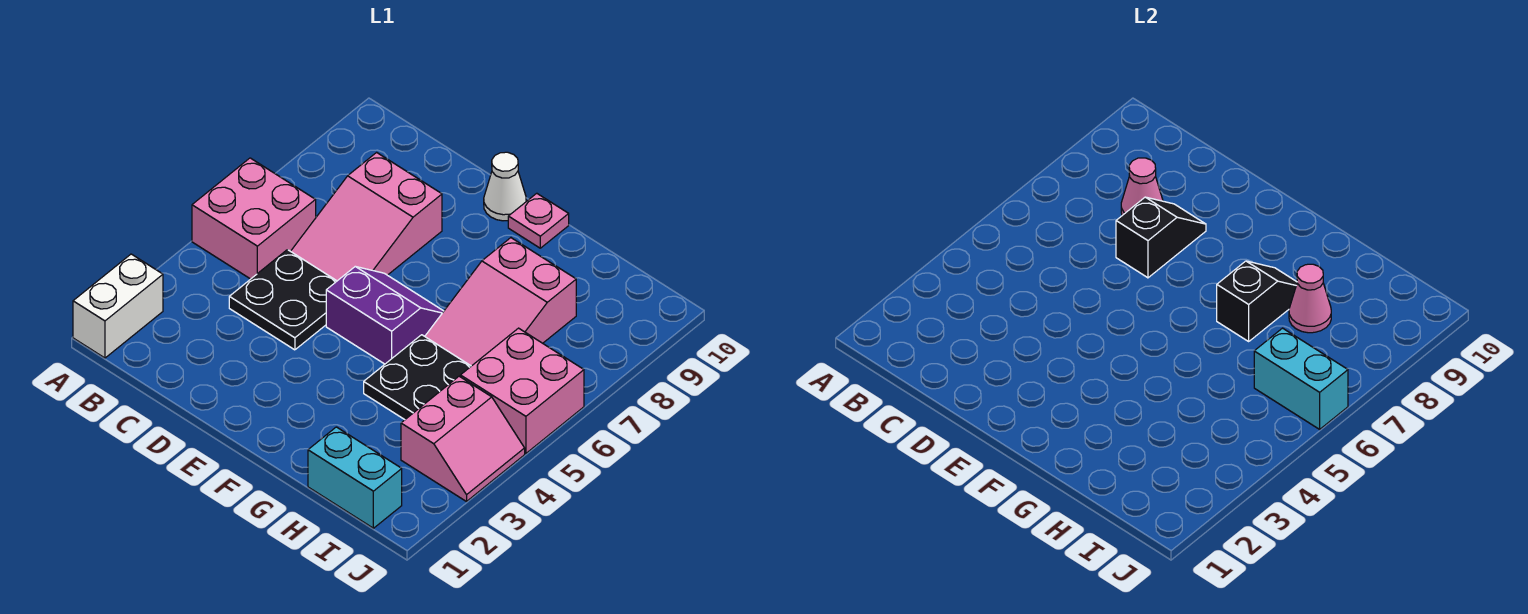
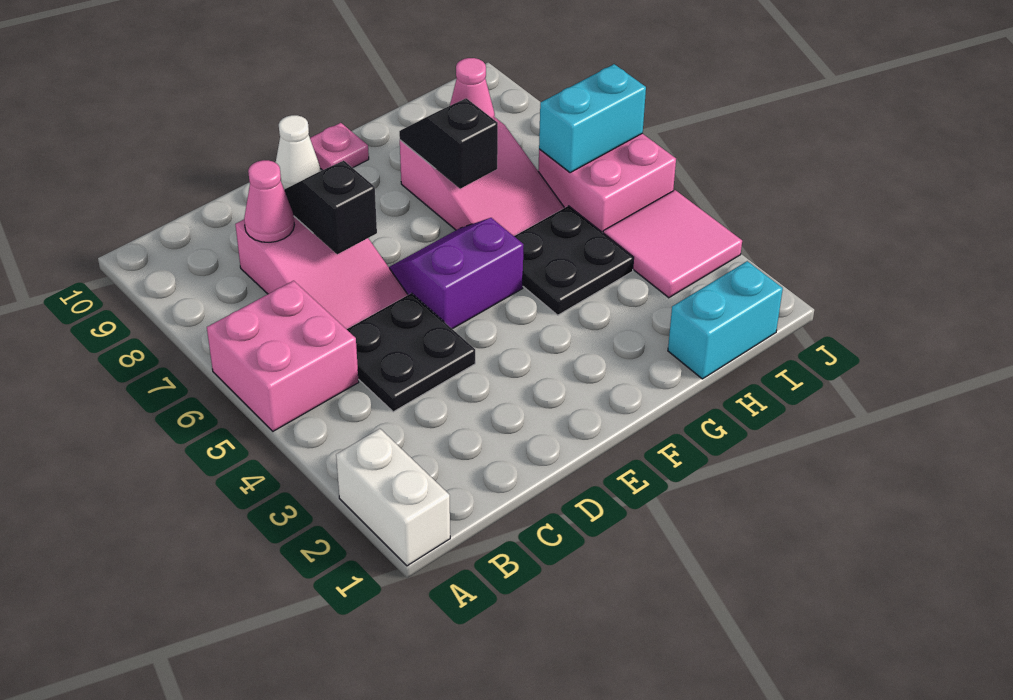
pink slope I3:J4 level 1 top I -> pink tile I3:J4 level 1

